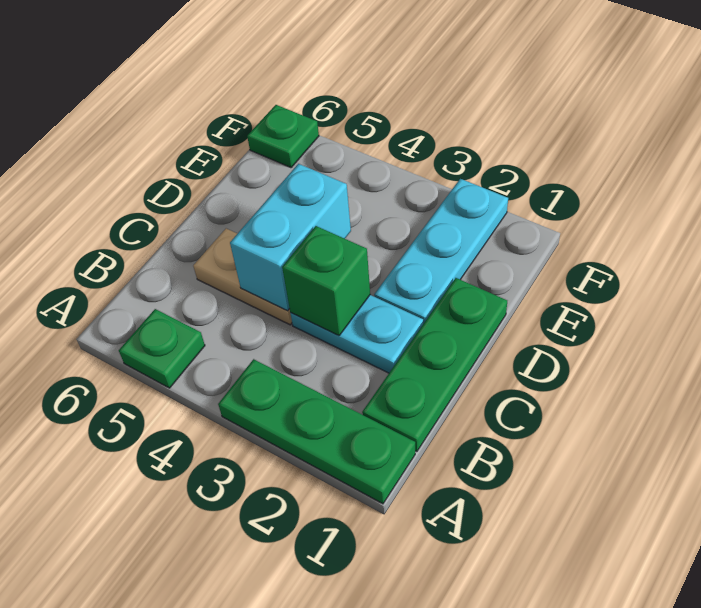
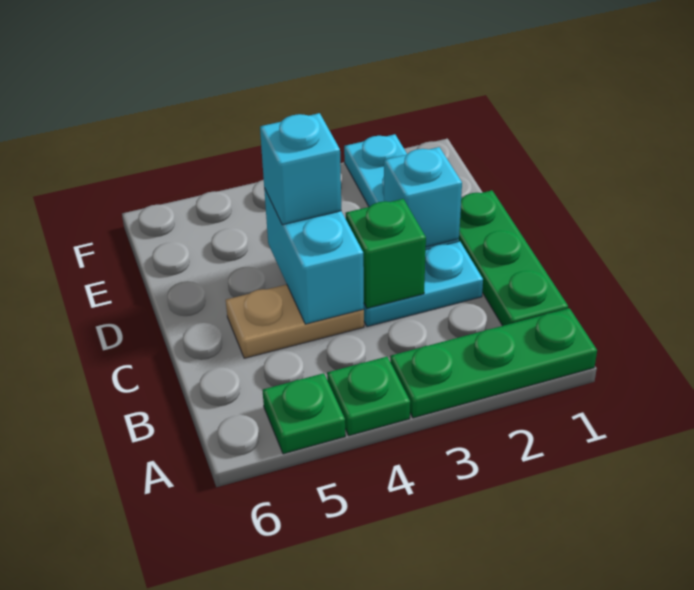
none -> cyan brick D2 level 2
none -> cyan brick D4 level 3
green plate F6 level 1 -> green plate A4 level 1

